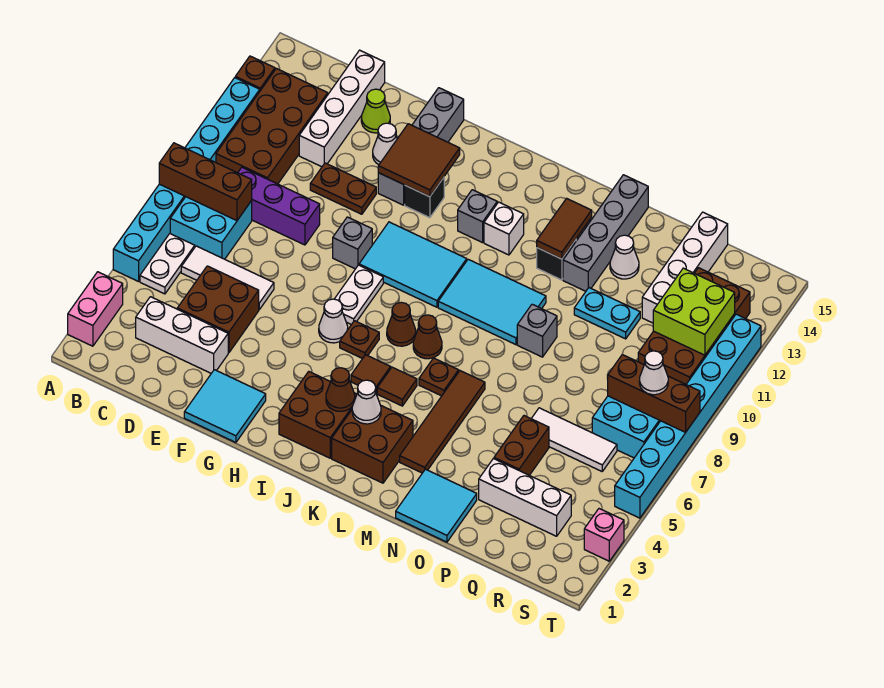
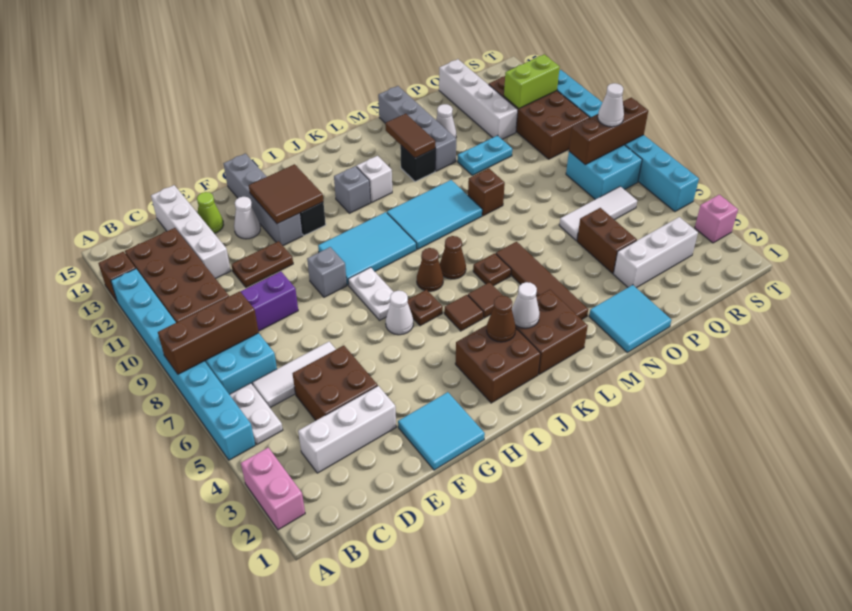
grey brick N9 level 1 -> brown brick N9 level 1
lime brick R11:S12 level 2 -> lime brick R12:S12 level 2

